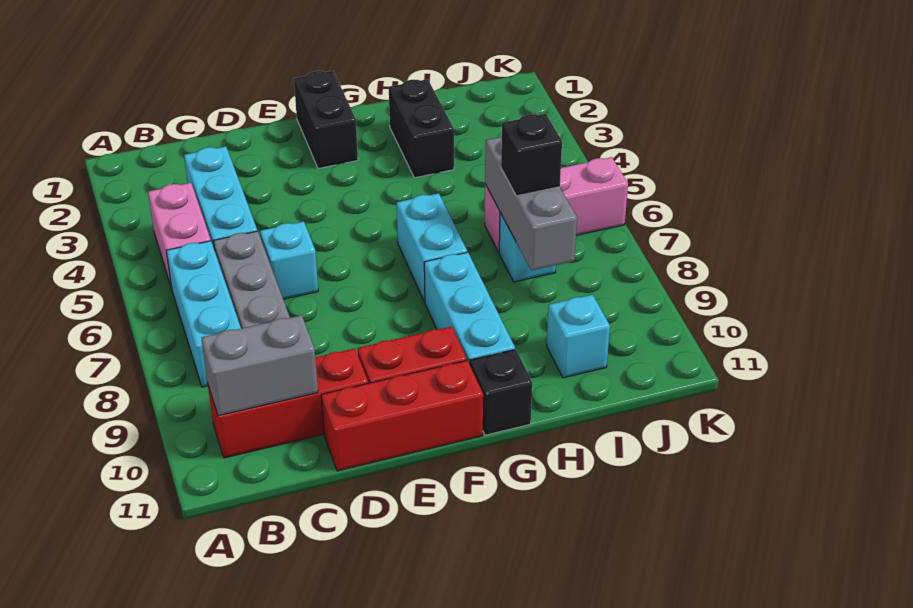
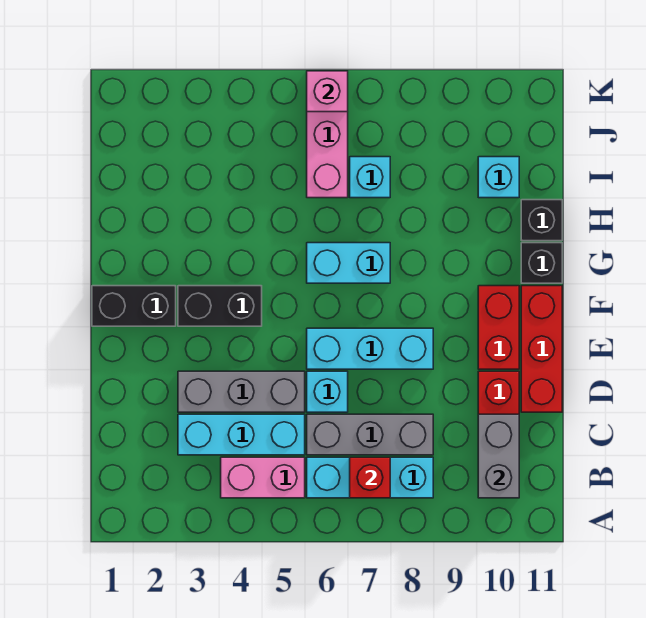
none -> red brick B7 level 2
cyan brick G8:G10 level 1 -> cyan brick E6:E8 level 1
black brick H2:H3 level 1 -> black brick F3:F4 level 1
grey brick I6:I8 level 2 -> grey brick D3:D5 level 1
black brick I7 level 3 -> black brick H11 level 1
none -> pink brick K6 level 2

